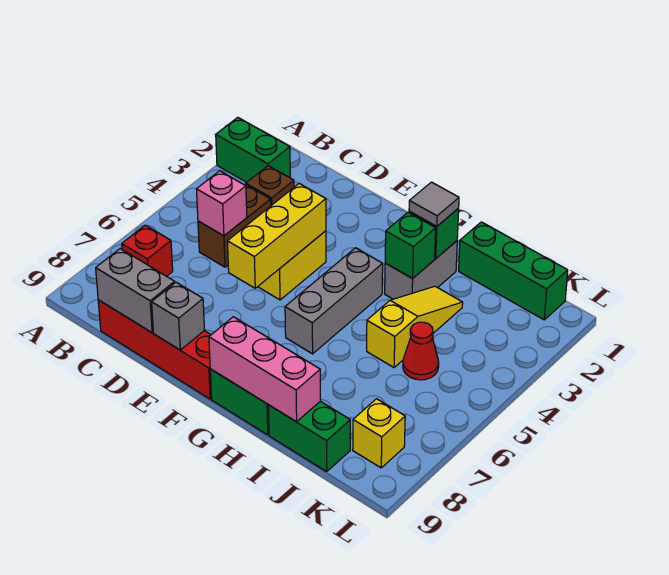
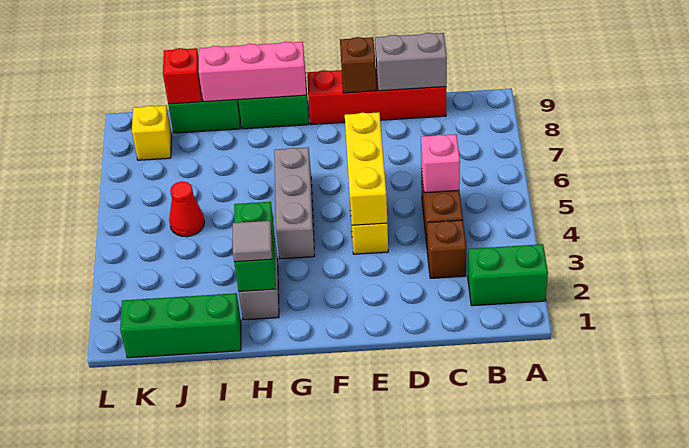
red brick B7 level 1 -> red brick J9 level 2
grey brick E9 level 2 -> brown brick E9 level 2
yellow slope I3:I5 level 1 top 5 -> none

